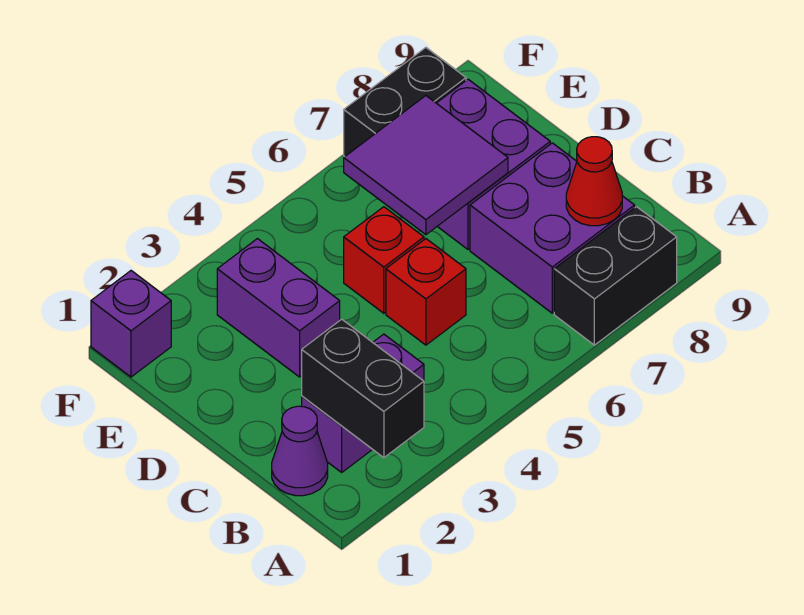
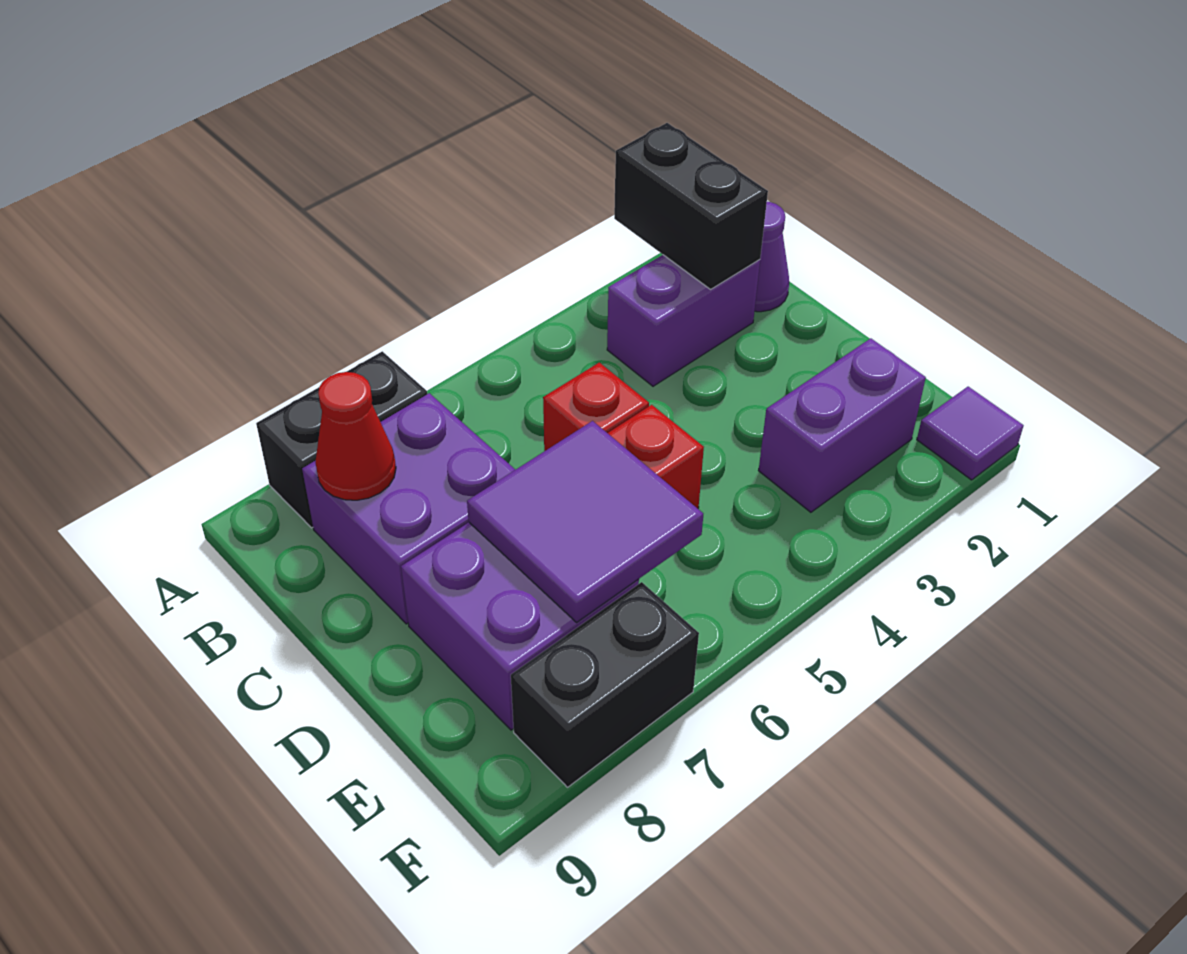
purple brick D3:E3 level 1 -> purple brick E2:E3 level 1
purple brick F1 level 1 -> purple tile F1 level 1

